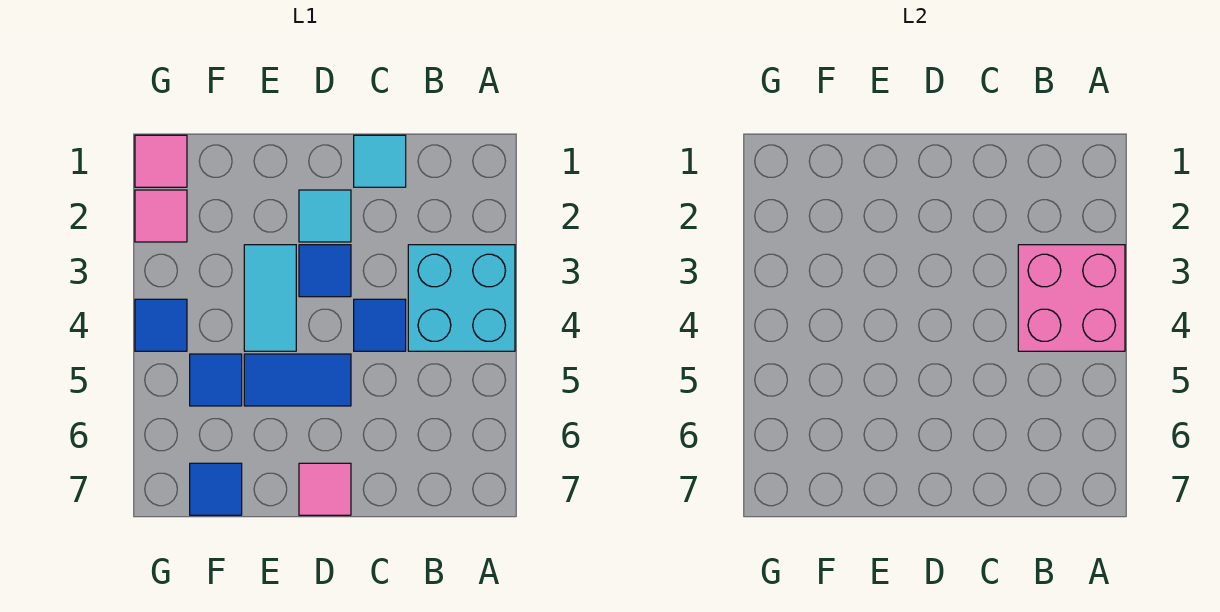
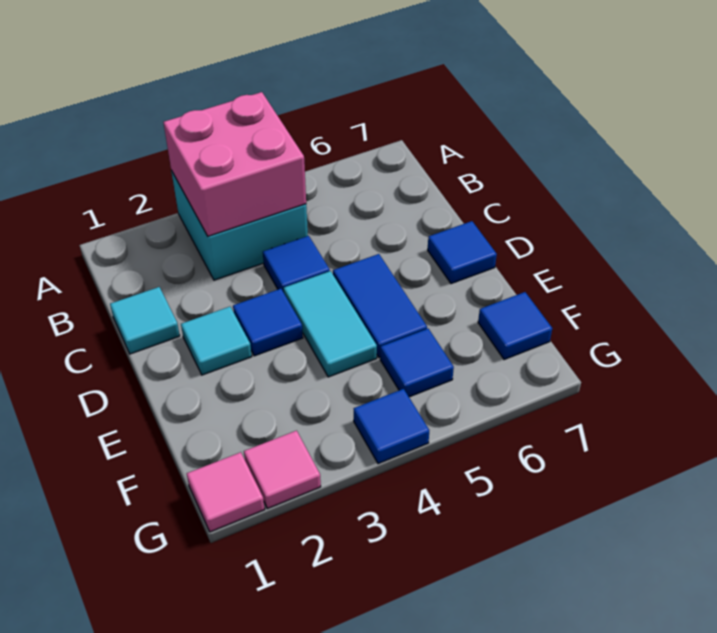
pink tile D7 level 1 -> blue tile D7 level 1
cyan tile E3:E4 level 1 -> cyan tile D4:E4 level 1

